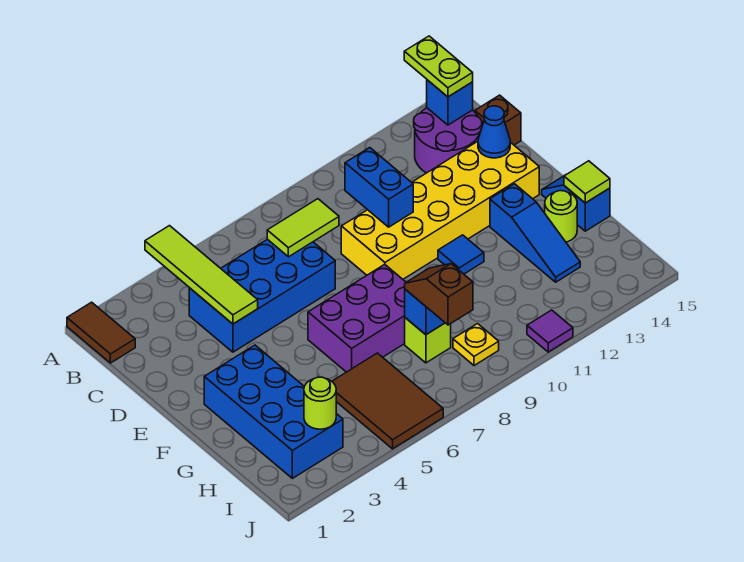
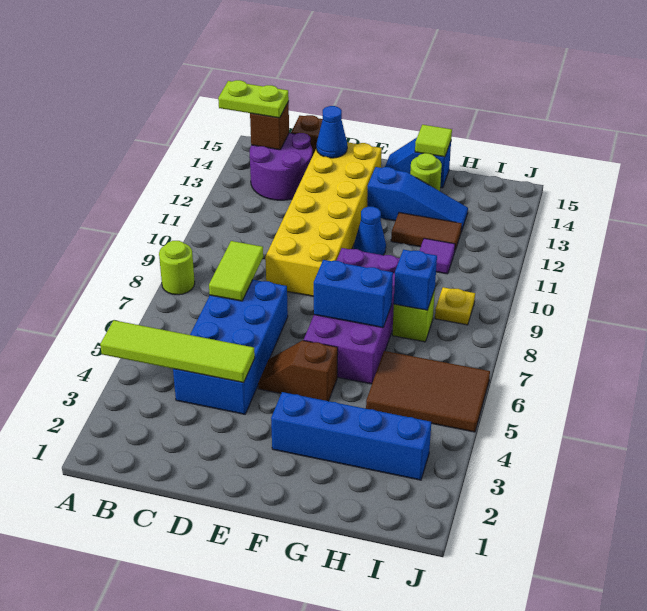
brown tile A1:B1 level 1 -> brown tile G12:H12 level 1
blue brick B14 level 2 -> brown brick B14 level 2
blue brick C10:D10 level 2 -> blue brick F7:G7 level 2
blue brick F2:I3 level 1 -> blue brick F3:I3 level 1
purple brick F6:G8 level 1 -> purple brick F6:G9 level 1
blue tile F11 level 1 -> blue cone F11 level 1
brown slope H8:I8 level 3 top I -> brown slope E5:F5 level 1 top F
lime round brick I3 level 2 -> lime round brick A8 level 1
purple tile J11 level 1 -> purple tile H11 level 1

